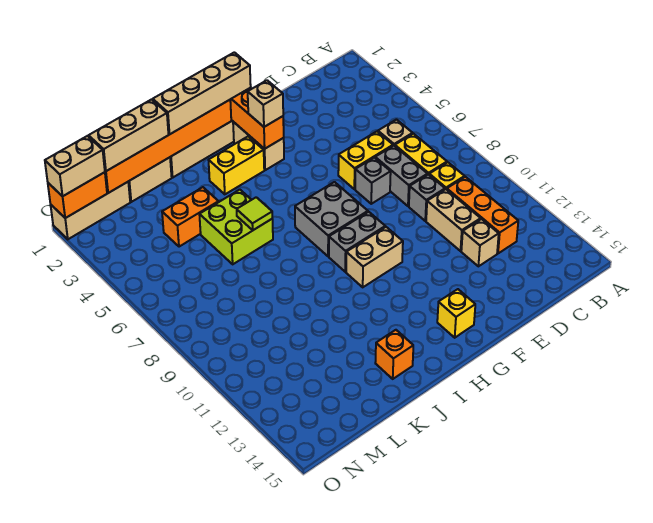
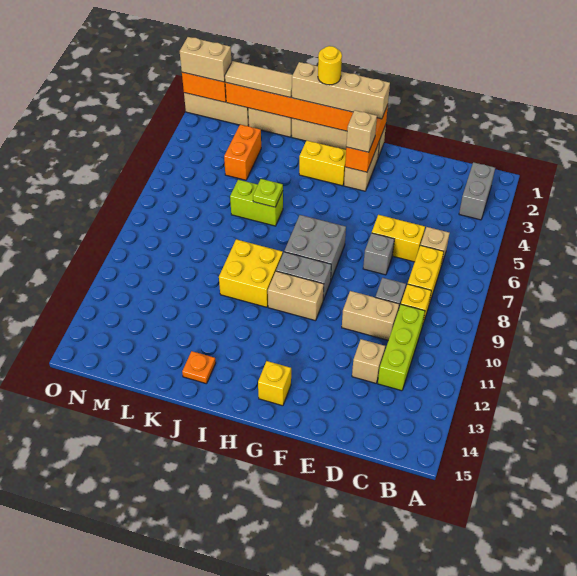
orange brick C10:C12 level 1 -> lime brick C10:C12 level 1
grey brick D7:D8 level 1 -> grey brick B2:B3 level 1
tan brick D10:D11 level 1 -> tan brick D10:E10 level 1
none -> yellow round brick I1 level 4
none -> yellow brick I9:J10 level 1
lime brick J5:K6 level 1 -> lime brick J6:K6 level 1
lime tile J6 level 2 -> lime plate J6 level 2
orange brick J14 level 1 -> orange plate J14 level 1
tan brick K1:M1 level 3 -> tan tile K1:M1 level 3
orange brick K4:L4 level 1 -> orange brick L3:L4 level 1

